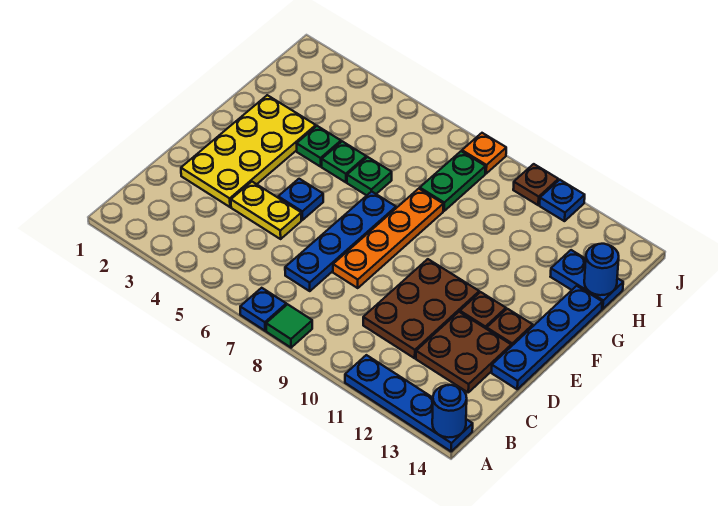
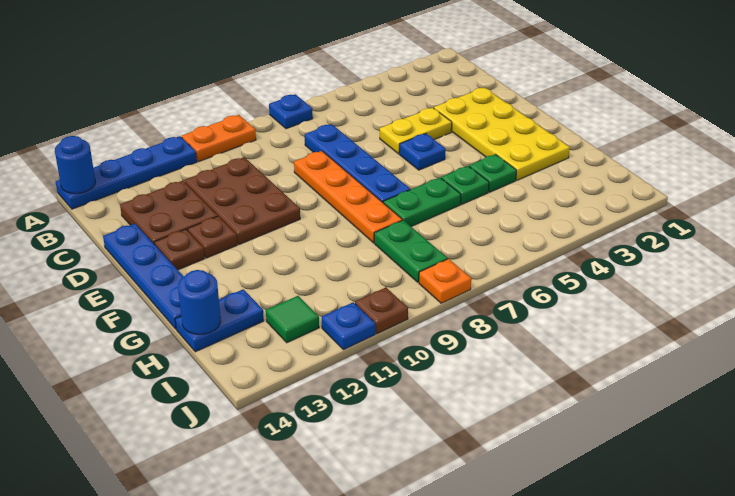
green tile A8 level 1 -> green tile I12 level 1
none -> orange plate A9:A10 level 1
green plate G6 level 1 -> green plate G6:G7 level 1

